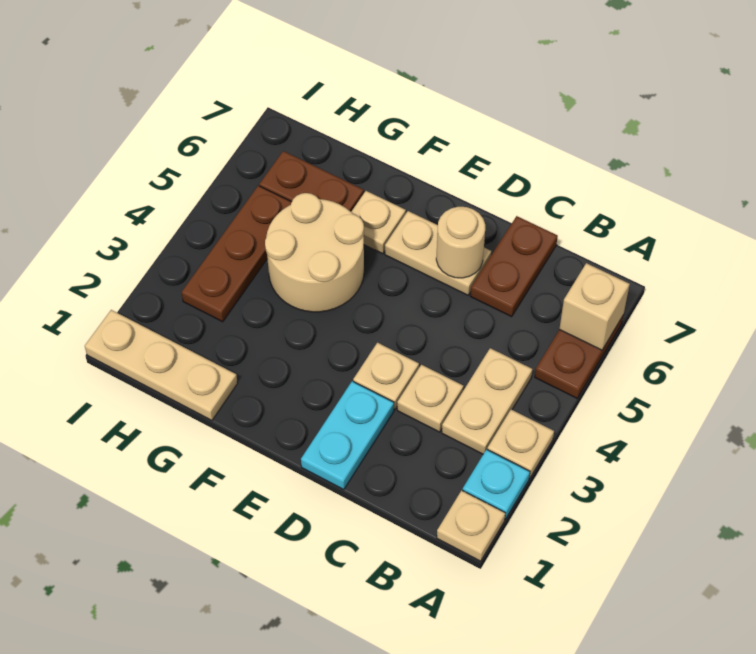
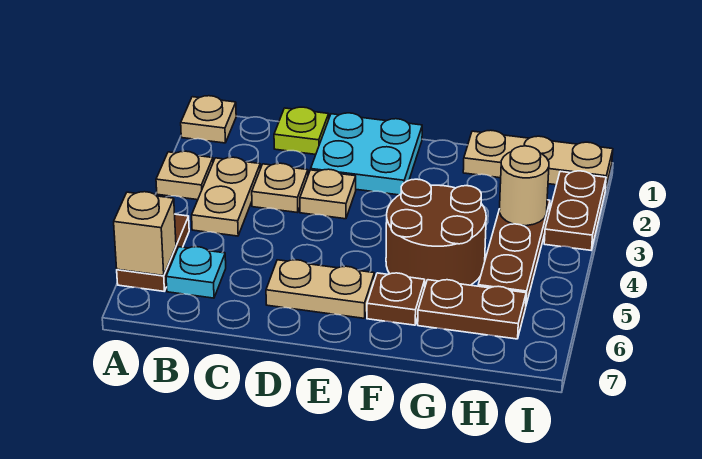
cyan plate A2 level 1 -> cyan plate B6 level 1
none -> lime plate C1 level 1
brown plate C6:C7 level 1 -> brown plate I2:I3 level 1
cyan plate D1:D2 level 1 -> cyan plate D1:E2 level 1
tan round brick D6 level 2 -> tan round brick H3 level 2
tan round brick F4:G5 level 1 -> brown round brick F4:G5 level 1
tan plate F6 level 1 -> brown plate F6 level 1

